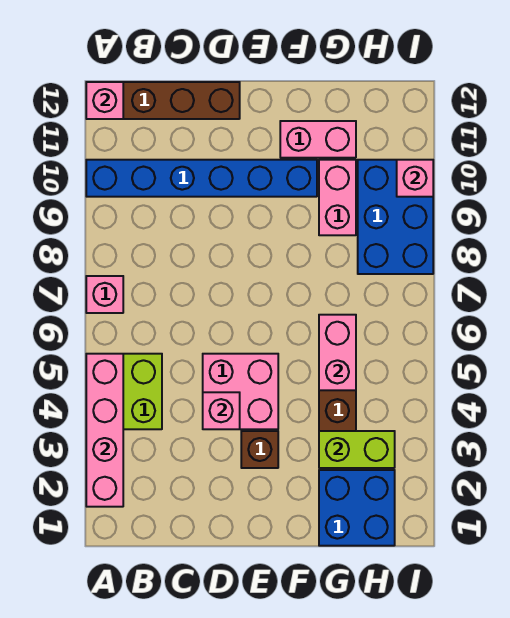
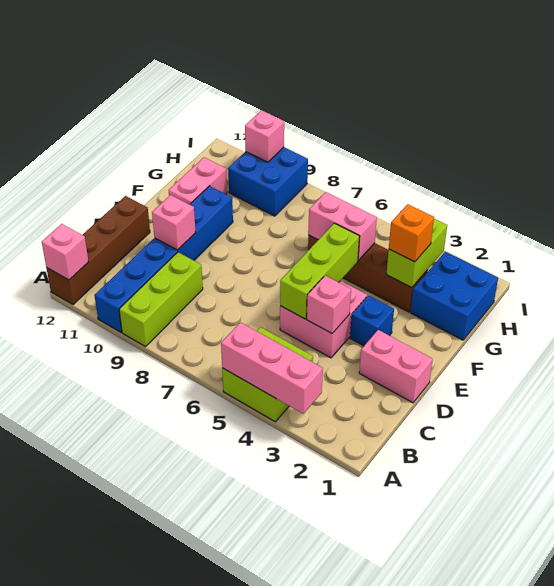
pink brick A2:A5 level 2 -> pink brick A3:A5 level 2
pink brick A7 level 1 -> pink brick D10 level 2
none -> lime brick A9:C9 level 1
none -> lime brick D5:F5 level 2
brown brick E3 level 1 -> blue brick E3 level 1
none -> orange brick G3 level 3
pink brick G9:G10 level 1 -> pink brick D1:D2 level 1
blue brick H8:I10 level 1 -> blue brick H9:I10 level 1

